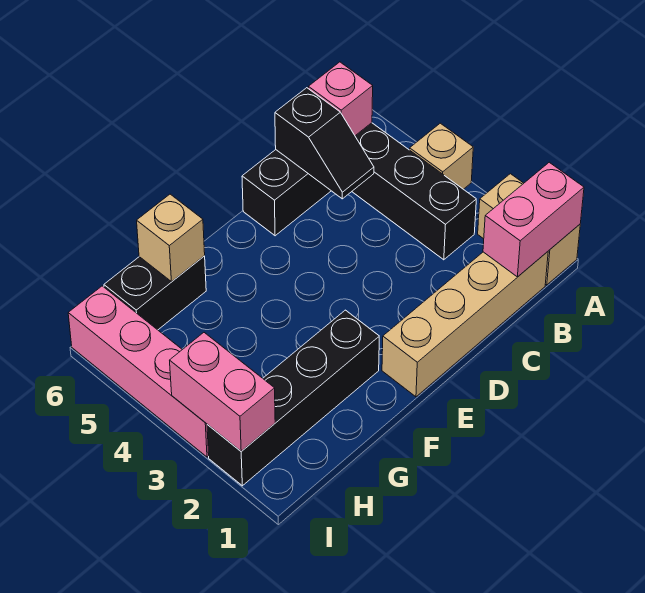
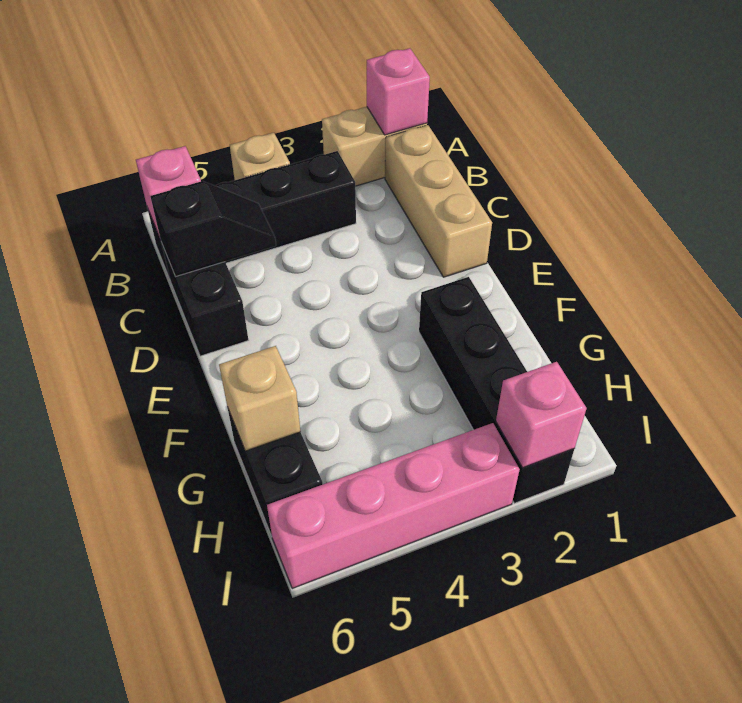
pink brick A1:B1 level 2 -> pink brick A1 level 2
tan brick B1:E1 level 1 -> tan brick B1:D1 level 1
pink brick I2:I3 level 2 -> pink brick I2 level 2

